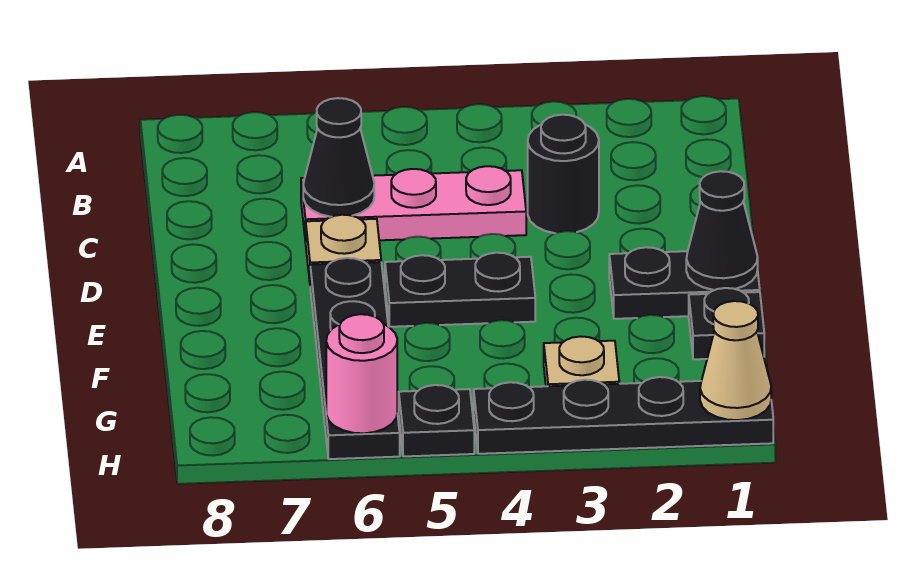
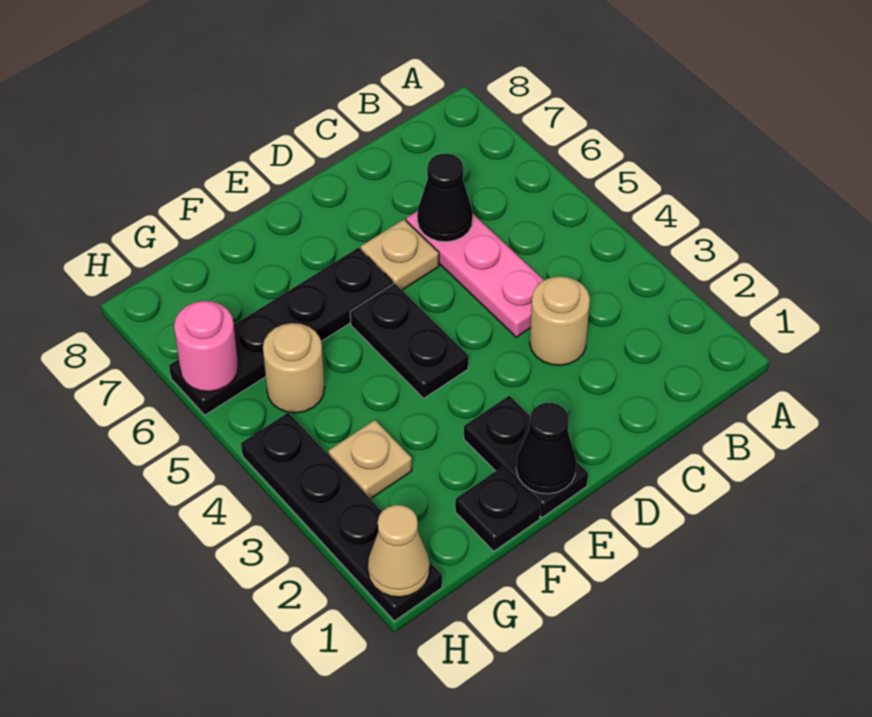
black round brick C3 level 1 -> tan round brick C3 level 1
none -> tan round brick G5 level 1
black plate H5 level 1 -> none

